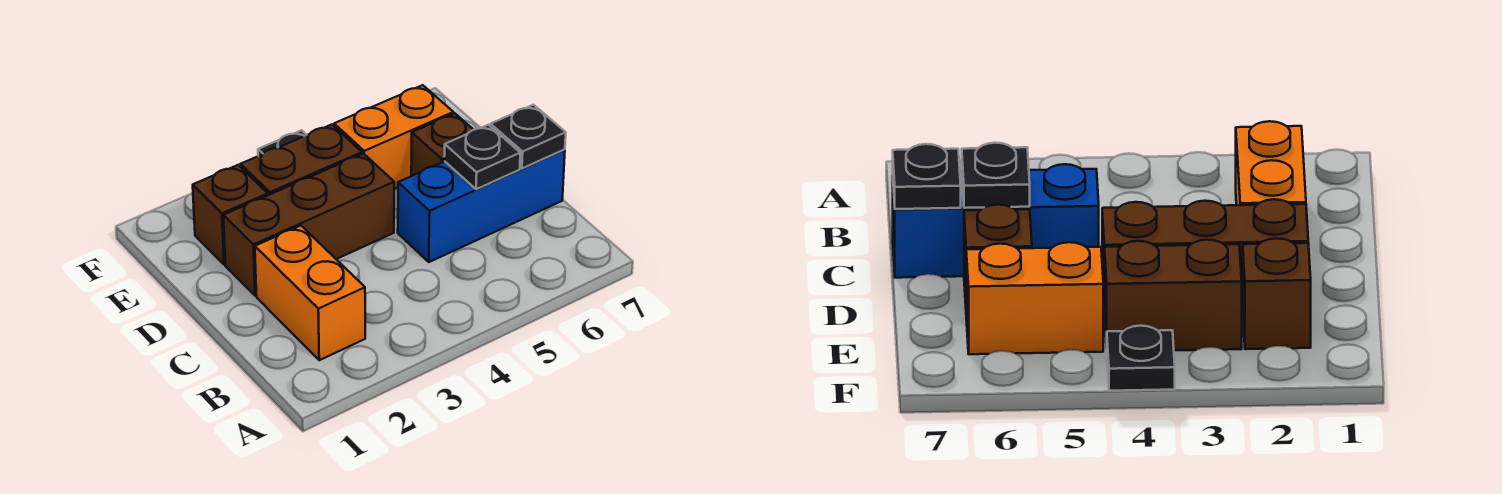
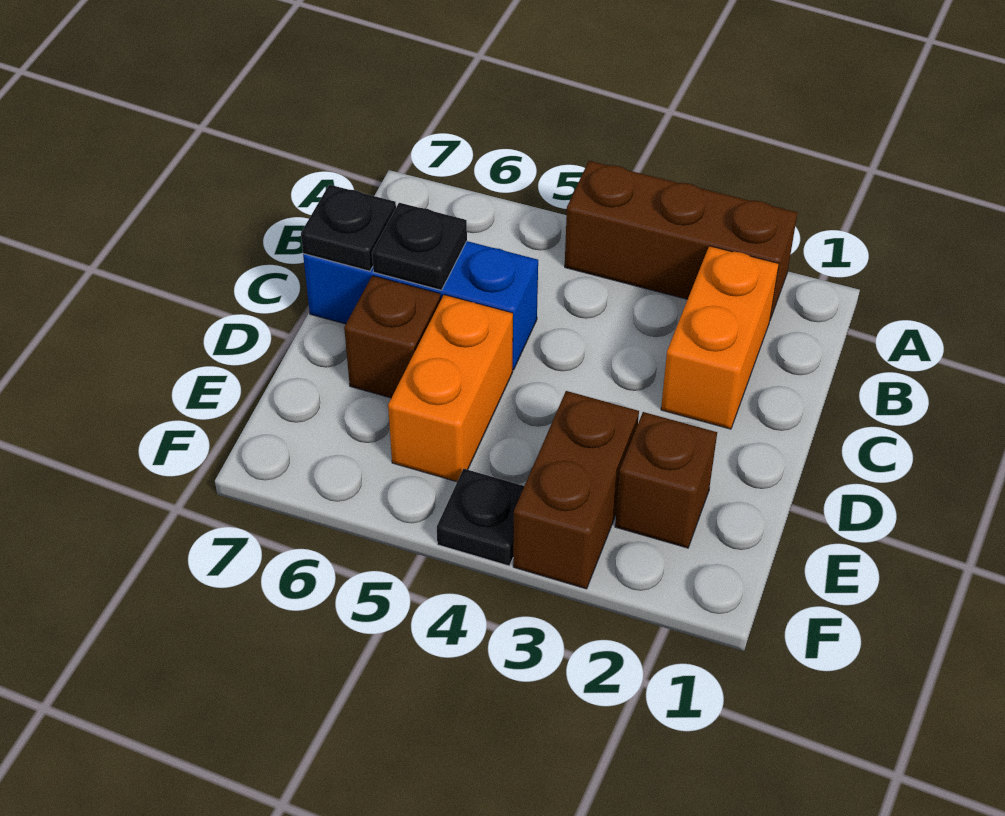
brown brick D2:D4 level 1 -> brown brick A2:A4 level 1
brown brick E3:E4 level 1 -> brown brick E3:F3 level 1
orange brick E5:E6 level 1 -> orange brick D5:E5 level 1

